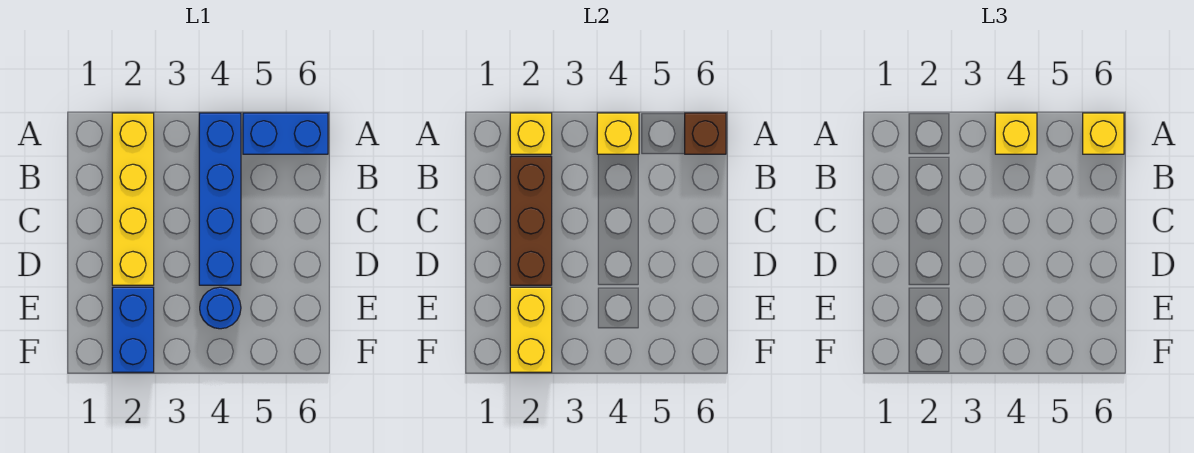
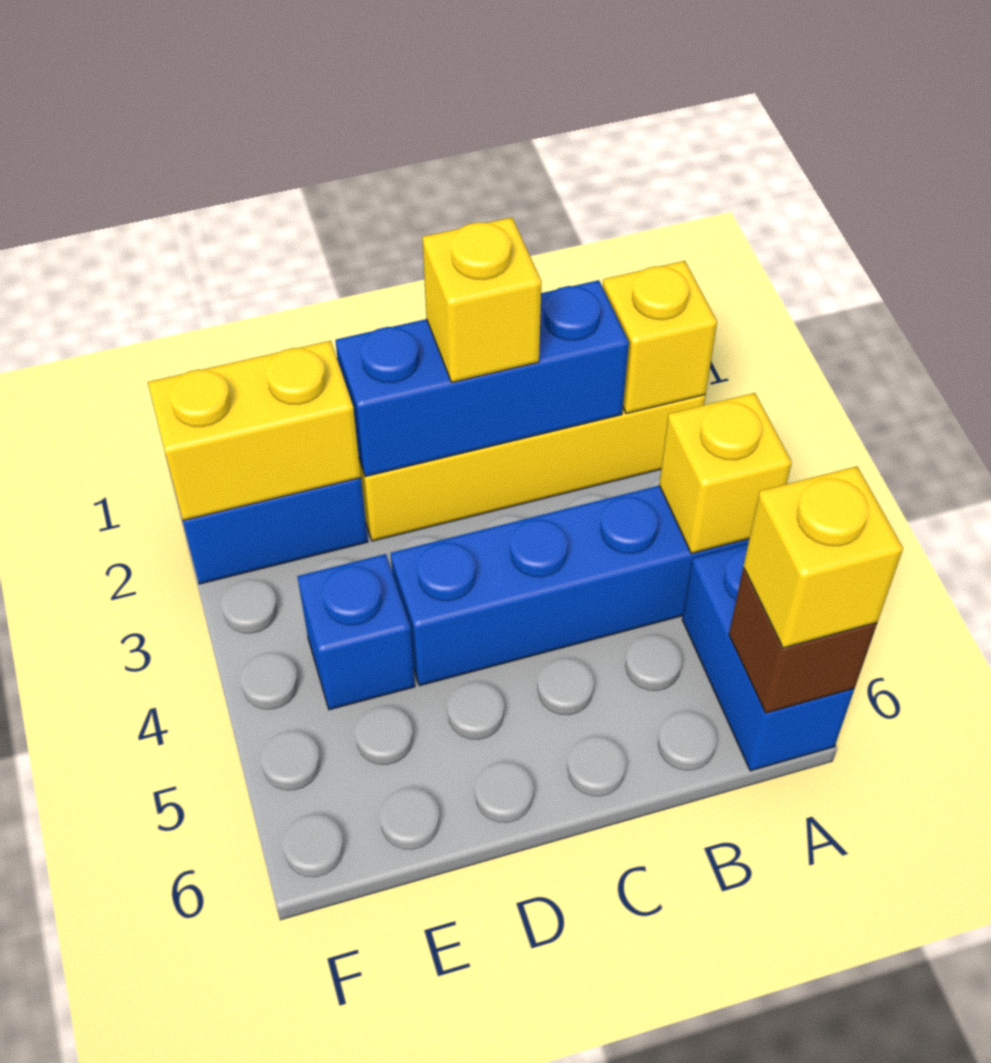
yellow brick A4 level 3 -> yellow brick C2 level 3
brown brick B2:D2 level 2 -> blue brick B2:D2 level 2
blue round brick E4 level 1 -> blue brick E4 level 1

